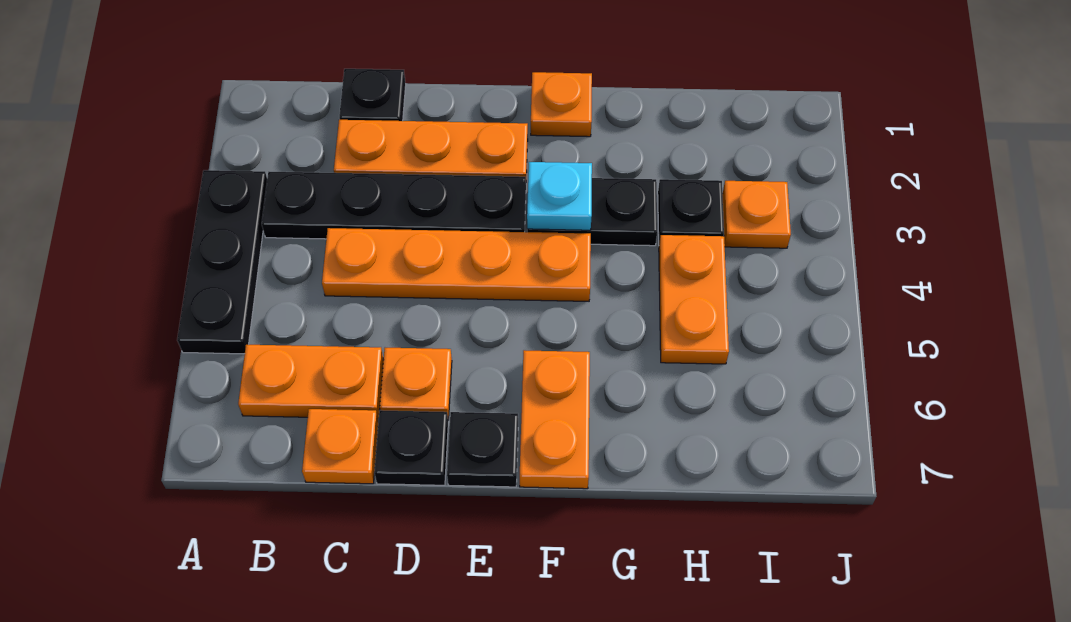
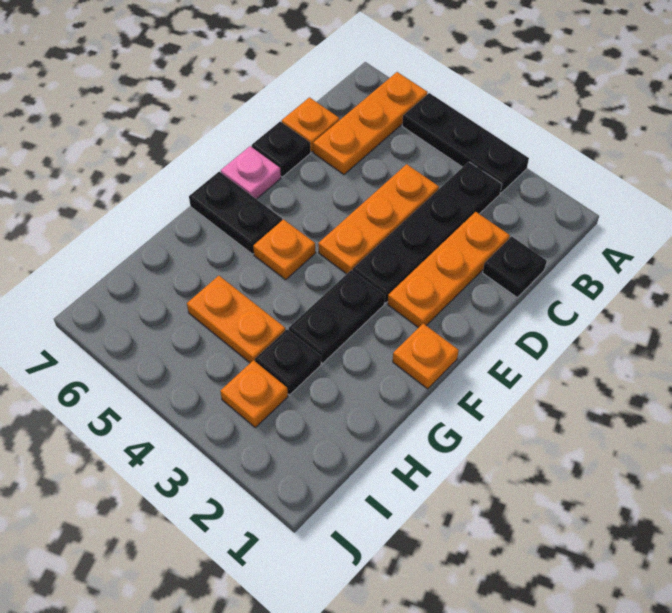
orange plate B6:C6 level 1 -> orange plate A6:C6 level 1
orange plate C4:F4 level 1 -> orange plate C4:E4 level 1
orange plate D6 level 1 -> orange plate F5 level 1
black plate E7 level 1 -> pink plate E7 level 1
cyan plate F3 level 2 -> none
orange plate F6:F7 level 1 -> black plate F6:F7 level 1

